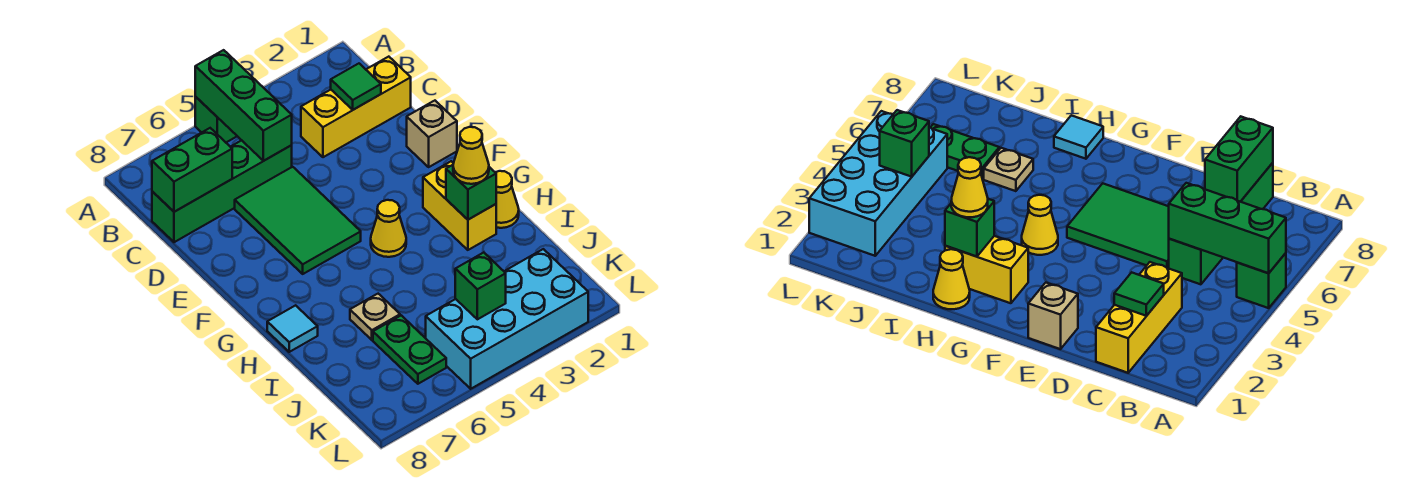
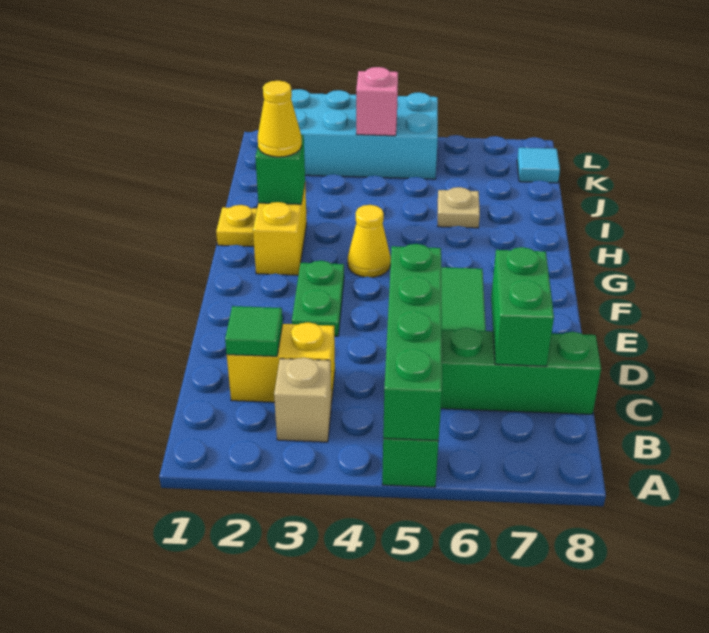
green brick A5:C5 level 2 -> green brick A5:D5 level 2
yellow brick C1:C3 level 1 -> yellow brick C2:C3 level 1
green brick C7:C8 level 2 -> green brick C7:D7 level 2
tan brick E1 level 1 -> tan brick B3 level 1
yellow cone H1 level 1 -> yellow plate H1 level 1
cyan tile H8 level 1 -> cyan tile K8 level 1
green plate J6:K6 level 1 -> green plate E3:F3 level 1
green brick K4 level 2 -> pink brick K4 level 2

